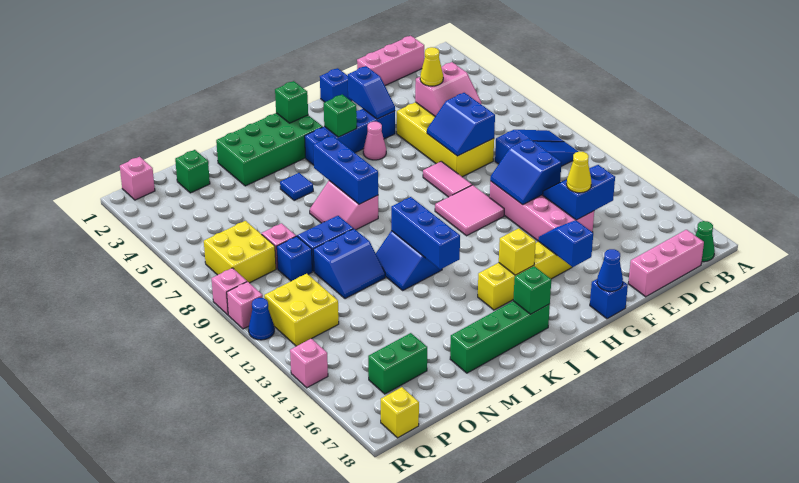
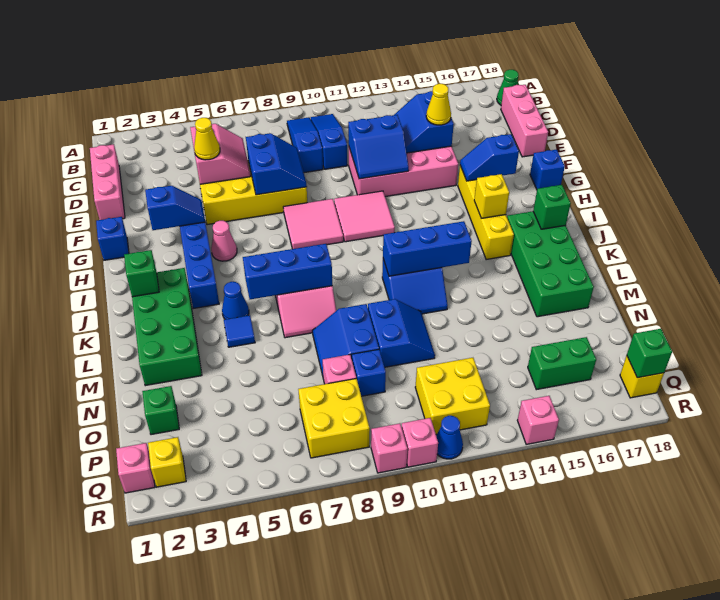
blue slope E7:F8 level 2 top E -> blue slope E7:F8 level 2 top 7
pink tile G8:G9 level 1 -> pink tile G8:H9 level 1
blue cone G18 level 2 -> blue cone K5 level 1
green brick I4 level 2 -> green brick Q18 level 2
green brick J17:M17 level 1 -> green brick J16:M17 level 1
green brick O16:P16 level 1 -> green brick P15:P16 level 1
none -> yellow brick Q2 level 1

